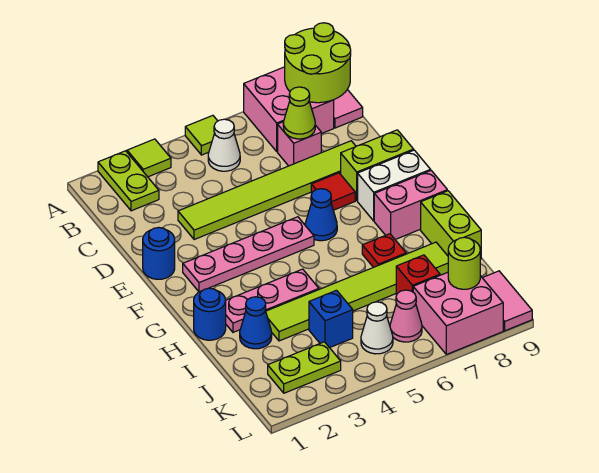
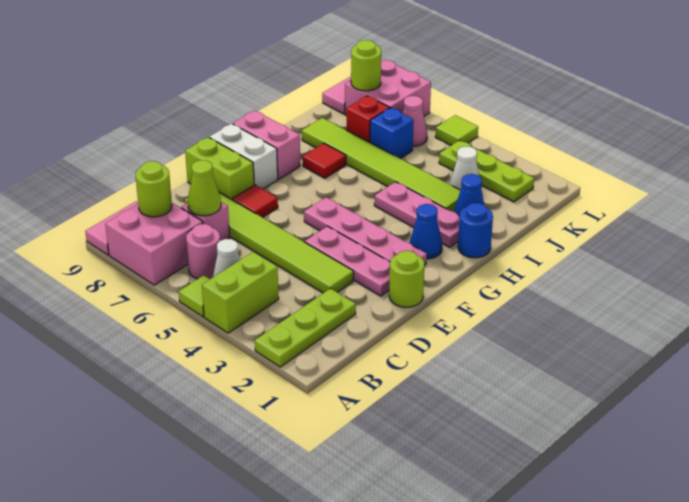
lime plate A2:B2 level 1 -> lime plate A2:C2 level 1
lime tile A3 level 1 -> lime tile L5 level 1
lime round brick A8:B9 level 2 -> lime round brick B8 level 2
none -> pink round brick B6 level 1
blue round brick E1 level 1 -> lime round brick E1 level 1
none -> pink plate E2:E4 level 1
blue cone F6 level 1 -> blue cone G2 level 1
red plate H7 level 1 -> red tile H7 level 1
lime brick H9:I9 level 1 -> lime brick A4:B4 level 1
blue brick J4 level 1 -> blue brick J6 level 1
lime plate K2:K3 level 1 -> lime plate K2:K4 level 1
white cone K5 level 1 -> white cone J3 level 1

